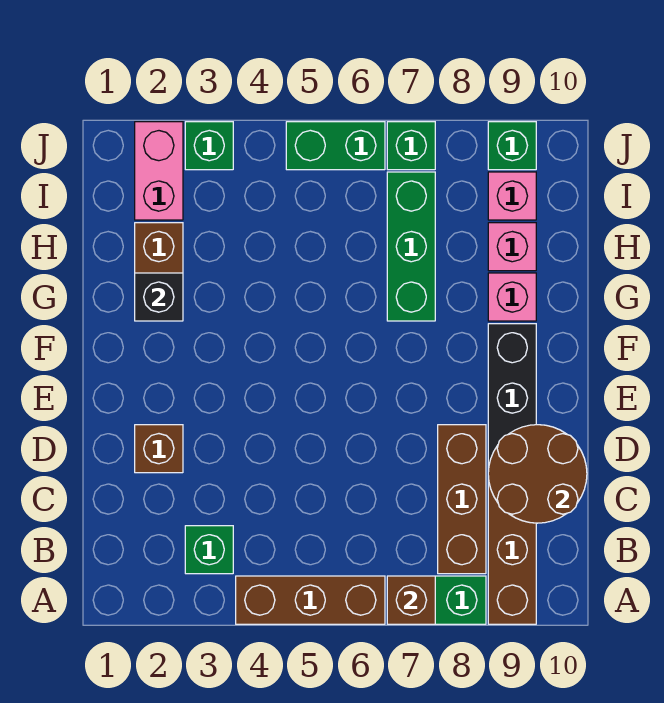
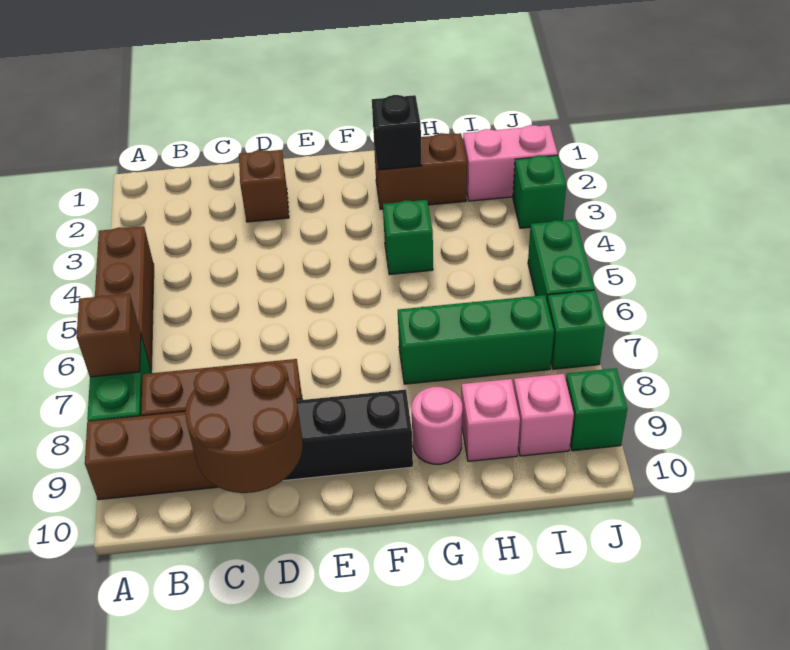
green brick B3 level 1 -> green brick G4 level 1
pink brick G9 level 1 -> pink round brick G9 level 1

